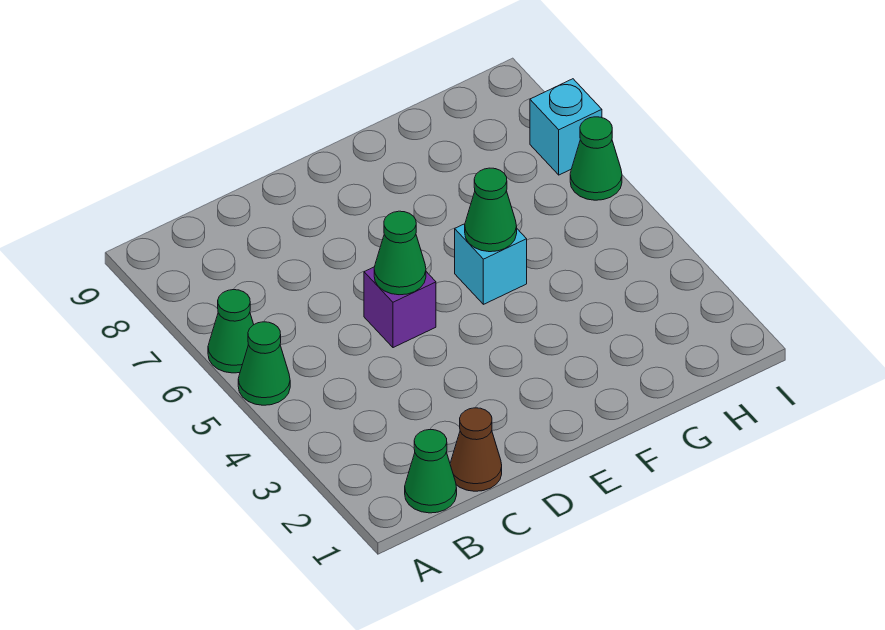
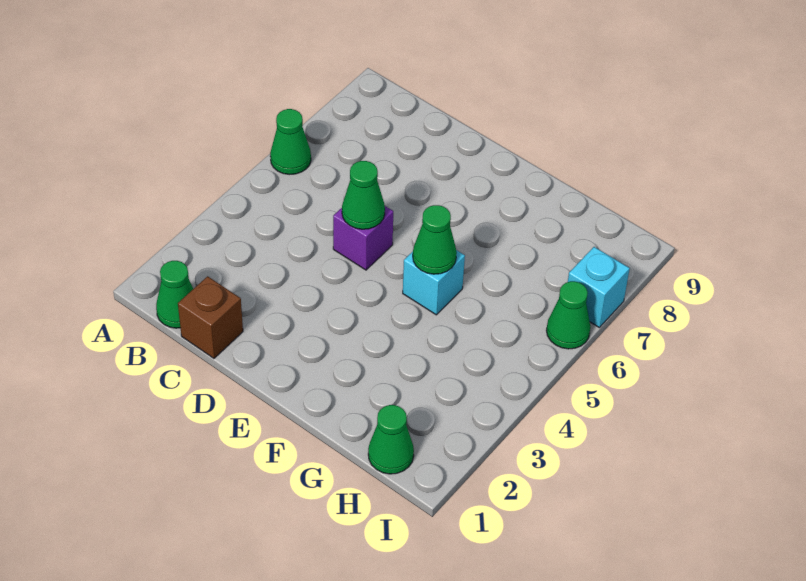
green cone A5 level 1 -> green cone H1 level 1
brown cone C1 level 1 -> brown brick C1 level 1

